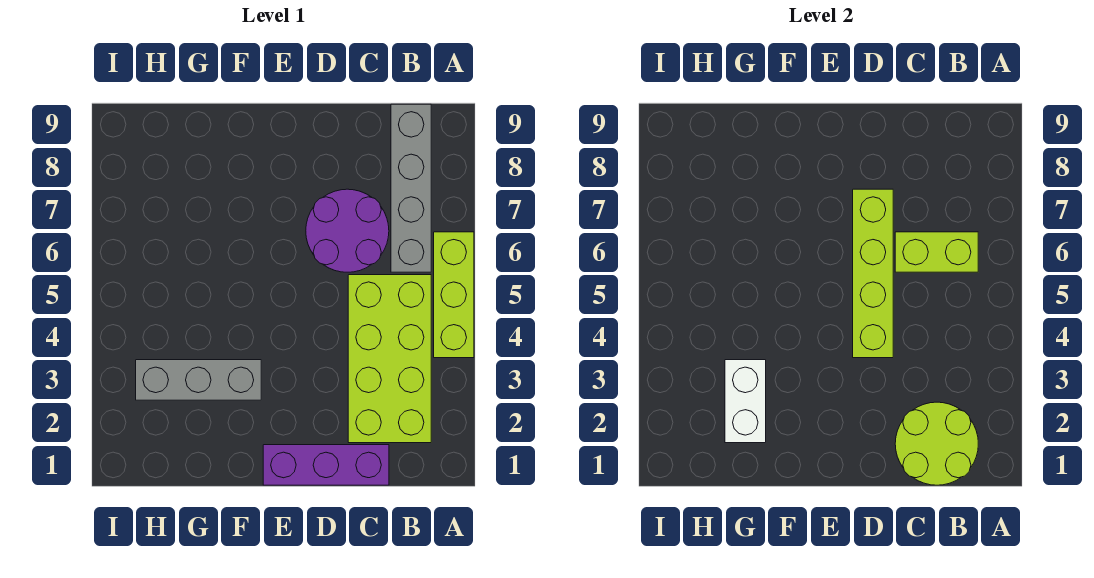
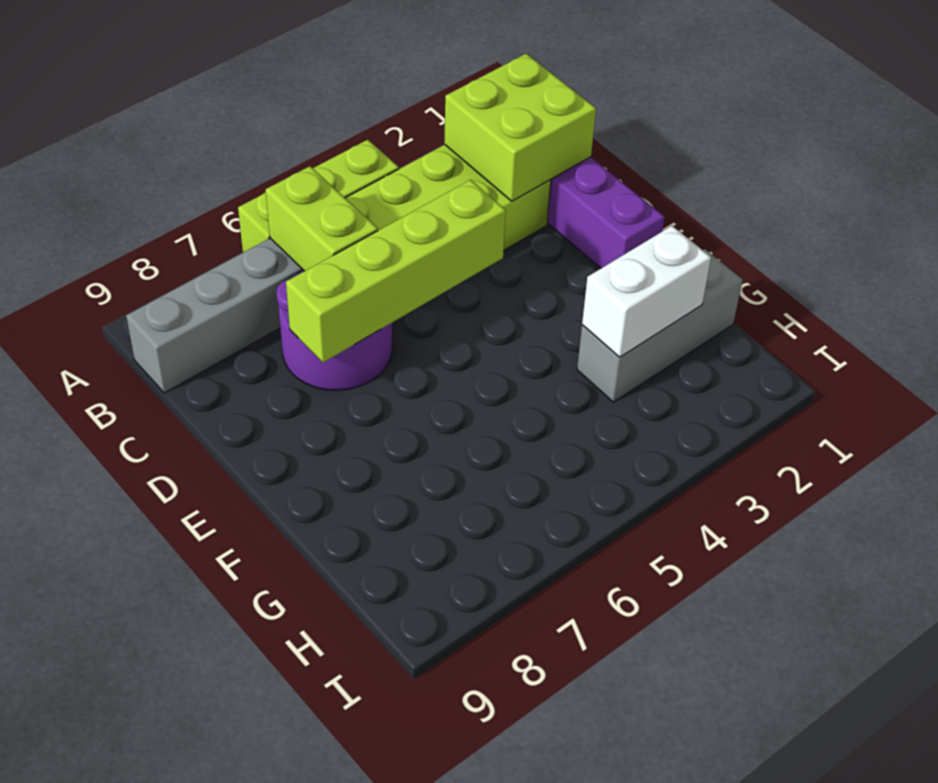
lime round brick B1:C2 level 2 -> lime brick B1:C2 level 2
grey brick F3:H3 level 1 -> grey brick G1:G3 level 1

